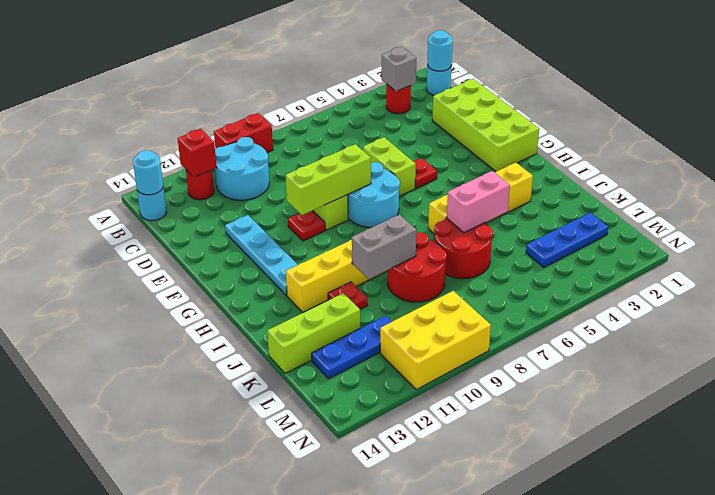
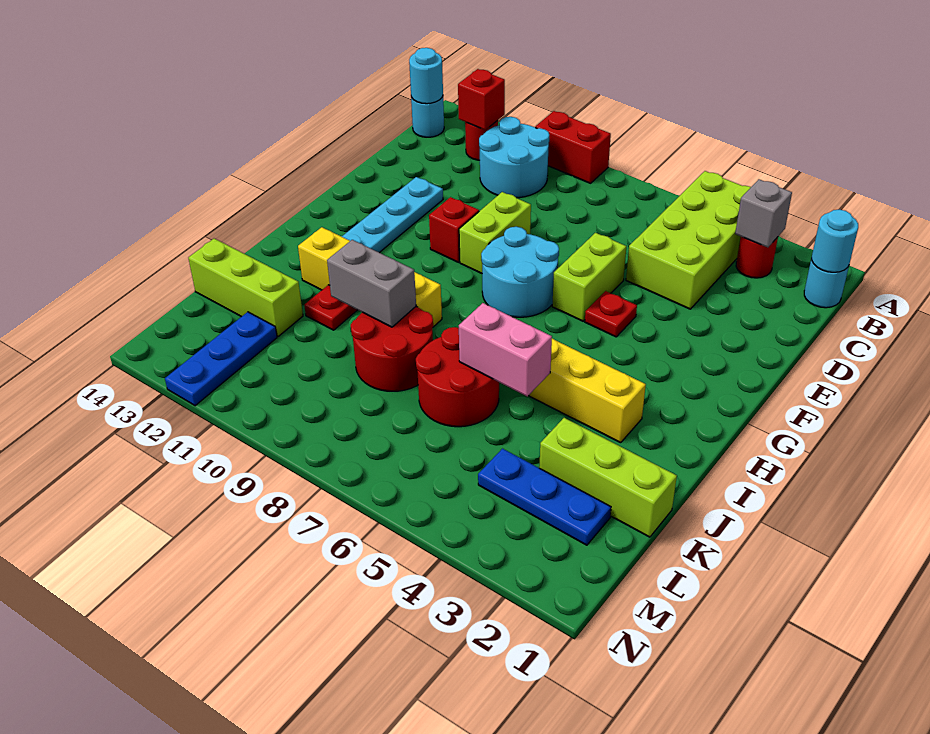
lime brick D1:G2 level 1 -> lime brick A4:D5 level 1
lime brick F8:F10 level 2 -> lime brick K1:K3 level 1
red plate F10 level 1 -> red brick F10 level 1
blue plate L11:L13 level 1 -> blue plate L12:N12 level 1
yellow brick M9:N11 level 1 -> none

